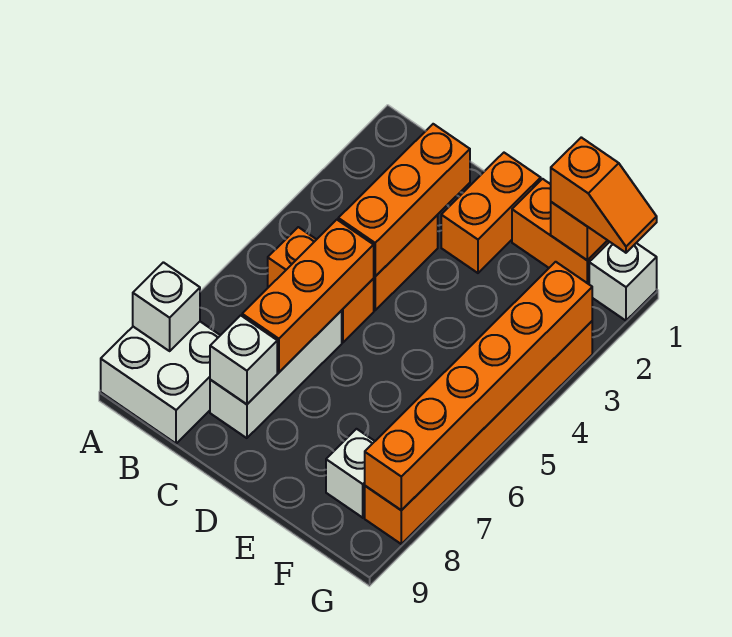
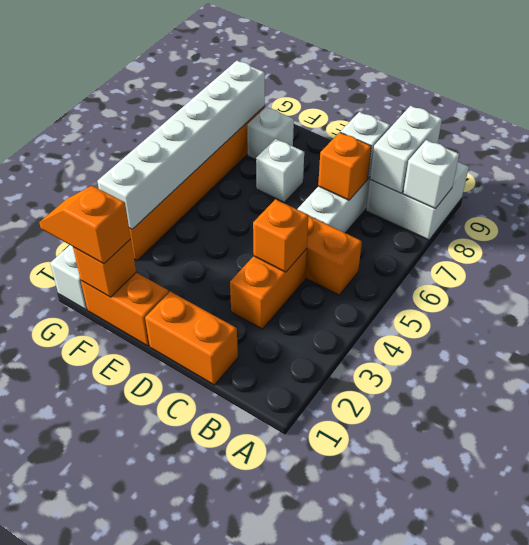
none -> white brick B8:B9 level 2
orange brick C2:C4 level 2 -> orange brick C4 level 2
orange brick C5:C7 level 2 -> orange brick C7 level 2
orange brick D1:D2 level 1 -> orange brick C1:D1 level 1
none -> white brick E7 level 1
orange brick G3:G8 level 2 -> white brick G3:G8 level 2

